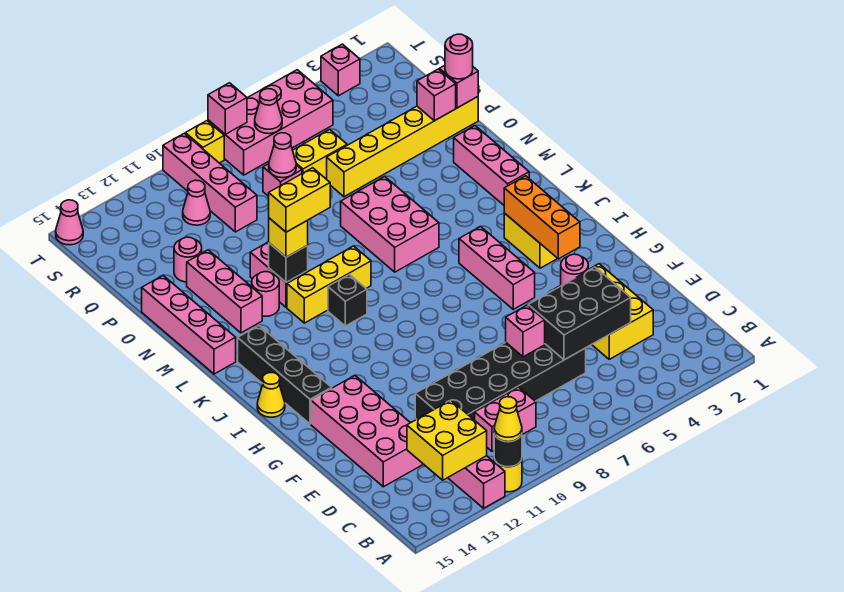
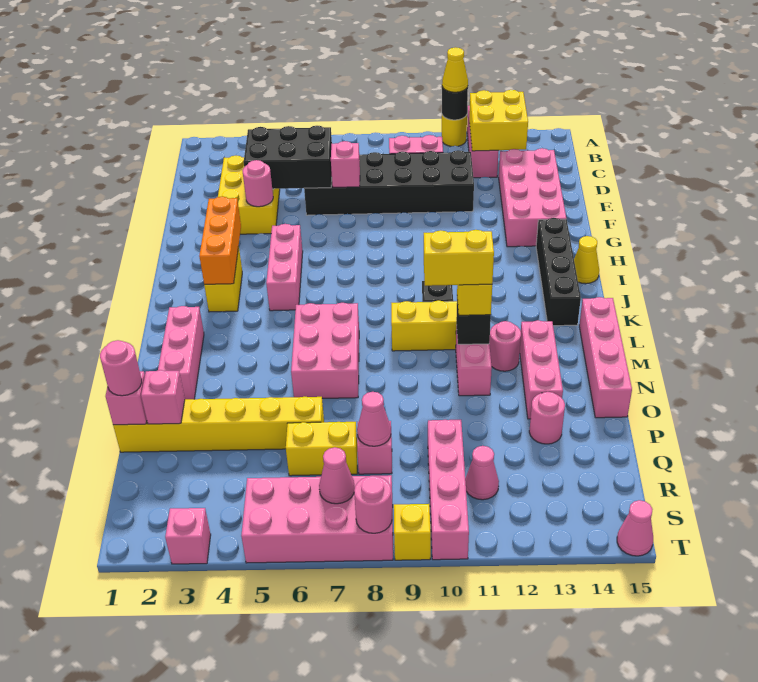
pink brick T8 level 2 -> pink round brick T8 level 2

